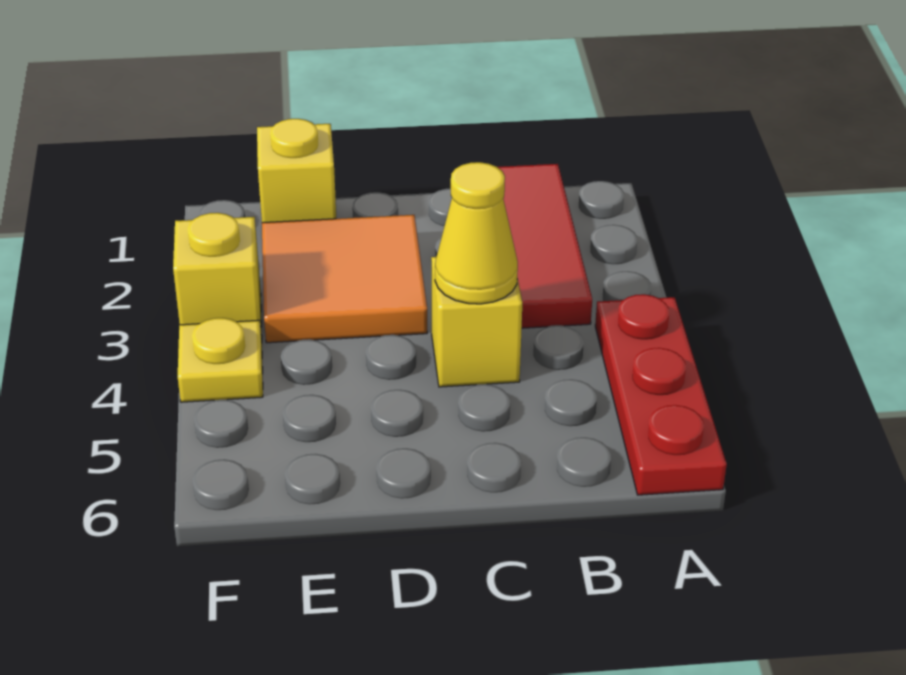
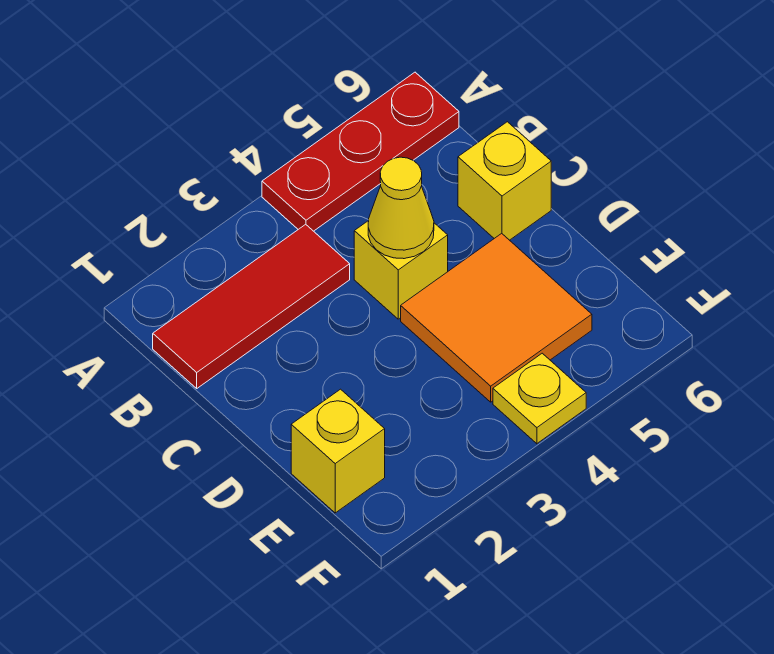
orange tile D2:E3 level 1 -> orange tile D4:E5 level 1
yellow brick F3 level 1 -> yellow brick C6 level 1

